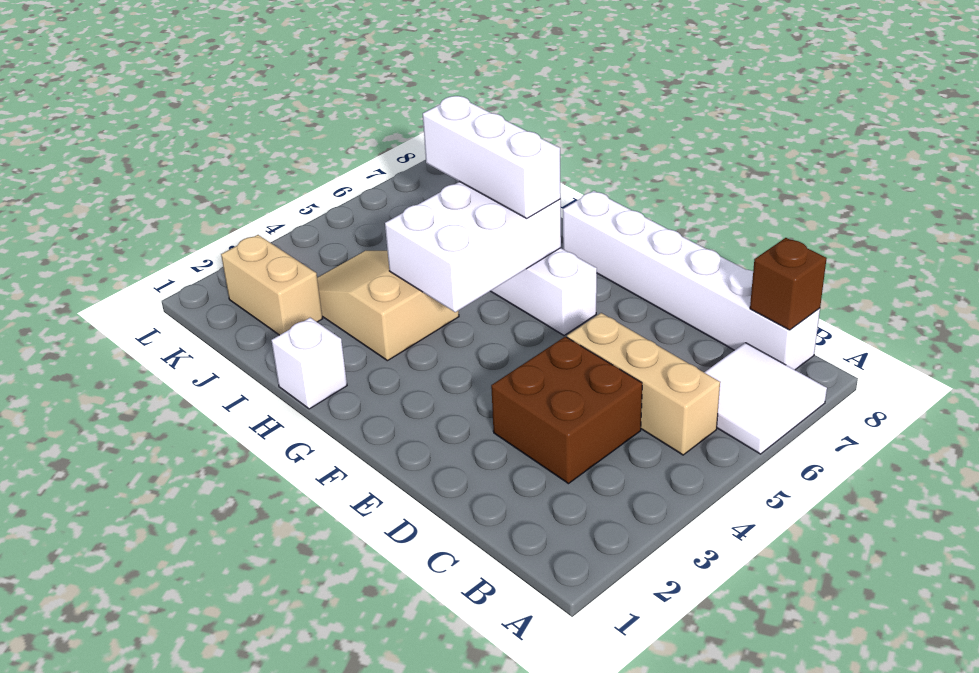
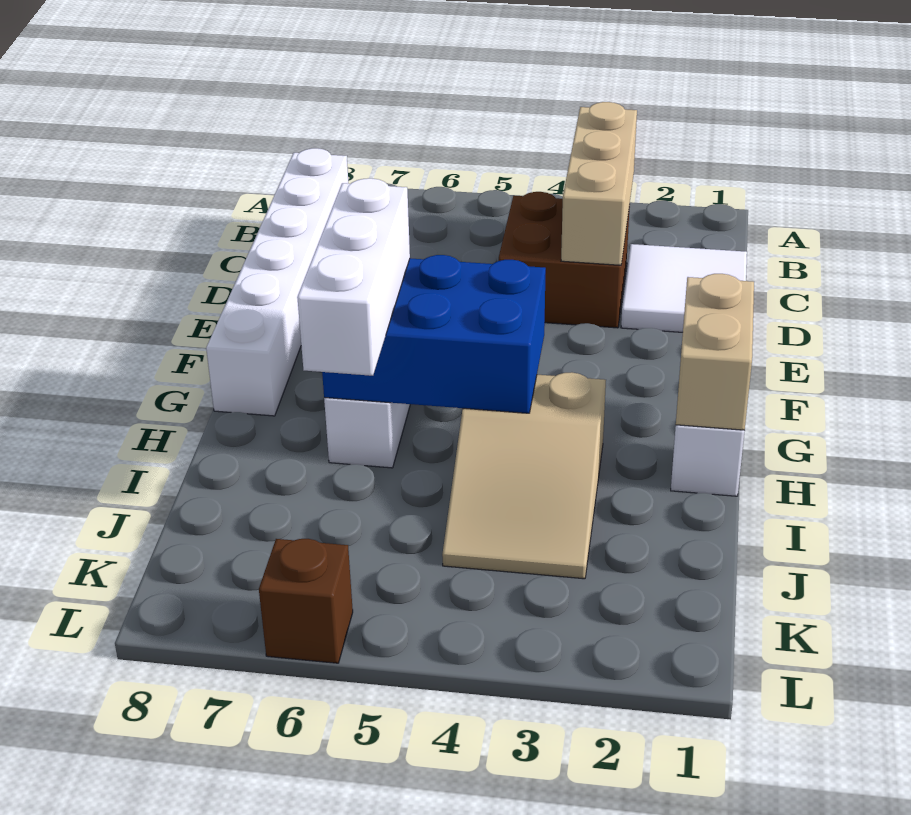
white tile A6:B7 level 1 -> white tile C1:D2 level 1
tan brick B5:D5 level 1 -> tan brick B3:D3 level 2
brown brick B8 level 2 -> brown brick L6 level 1
white brick G4:H6 level 2 -> blue brick G4:H6 level 2
tan brick J2:K2 level 1 -> tan brick G1:H1 level 2

